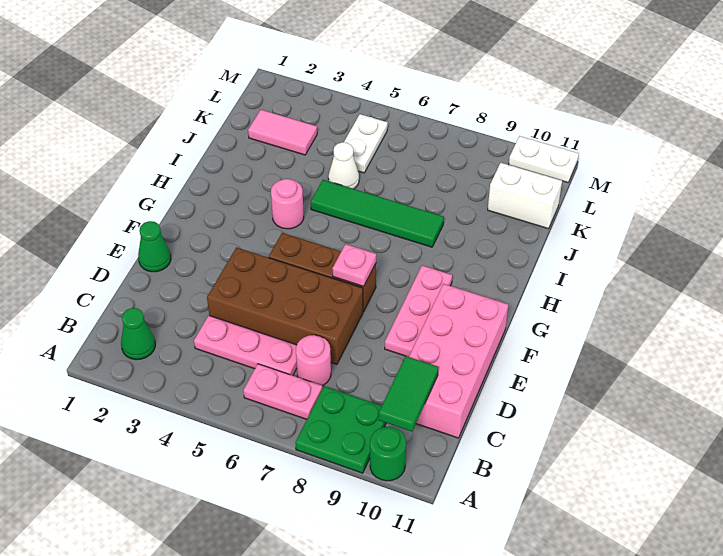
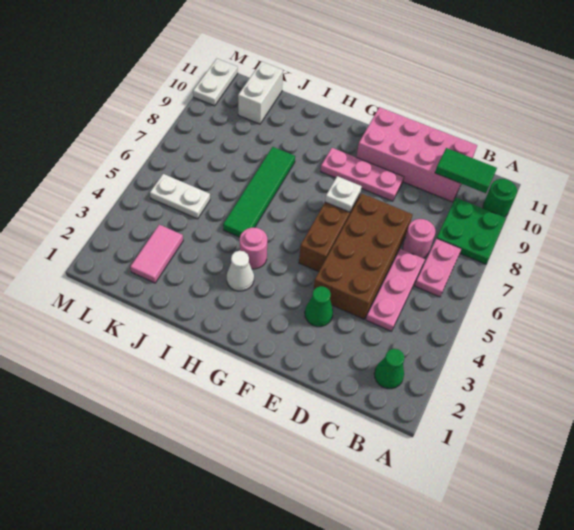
green cone E1 level 1 -> green cone E3 level 1
pink plate F7 level 2 -> white plate F7 level 2
white cone J5 level 1 -> white cone H3 level 1

